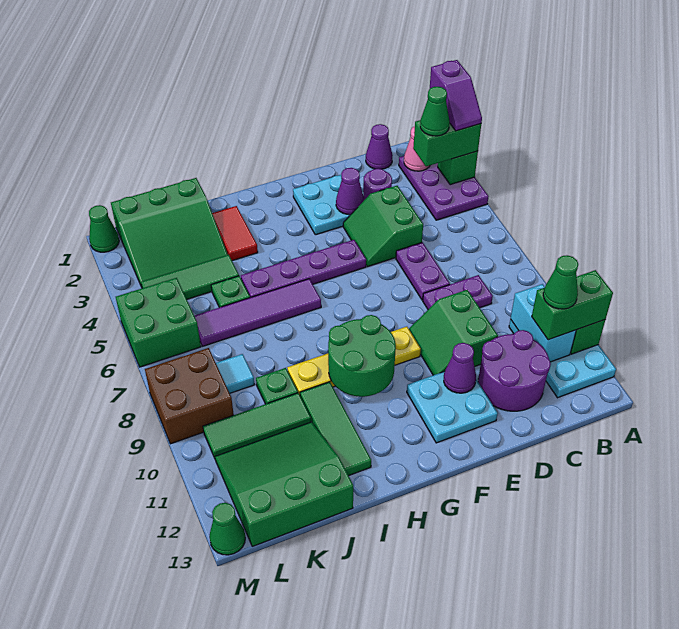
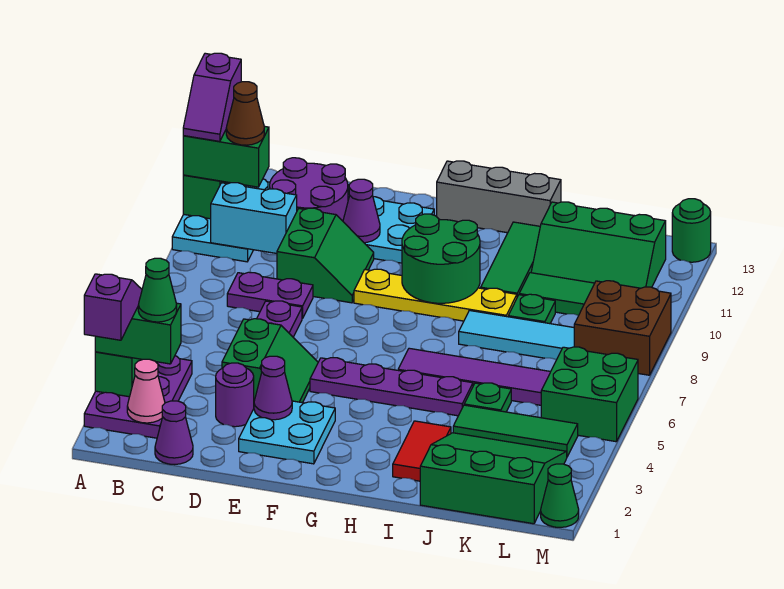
none -> purple slope A11:A12 level 4 top 12
cyan brick B10:B11 level 2 -> cyan brick B10:C10 level 2
green cone B11 level 4 -> brown cone B11 level 4
none -> grey brick G13:I13 level 1
green slope J11:L13 level 1 top 13 -> green slope J11:L12 level 1 top 12
cyan tile K8 level 1 -> cyan tile I8:K8 level 1
green cone M13 level 1 -> green round brick M13 level 1

